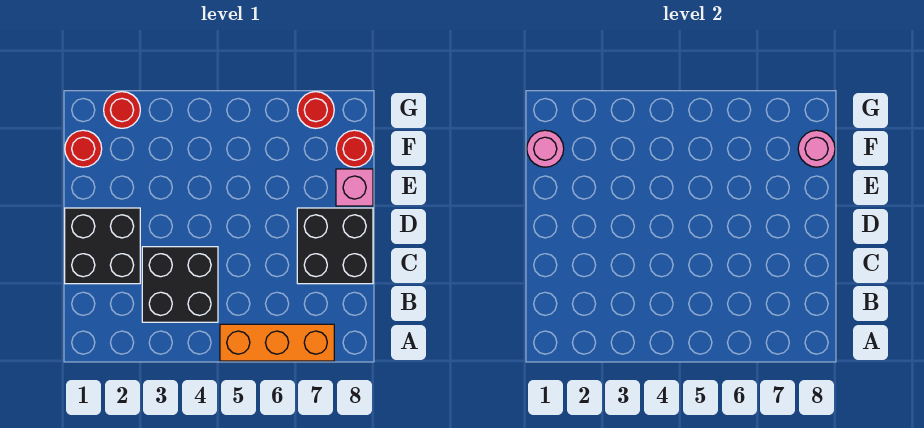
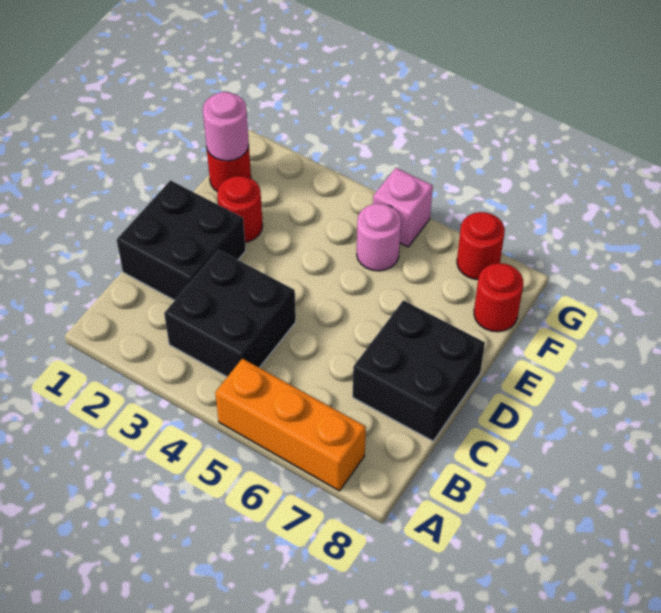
pink brick E8 level 1 -> pink brick G5 level 1
pink round brick F8 level 2 -> pink round brick F5 level 1
red round brick G2 level 1 -> red round brick E2 level 1

